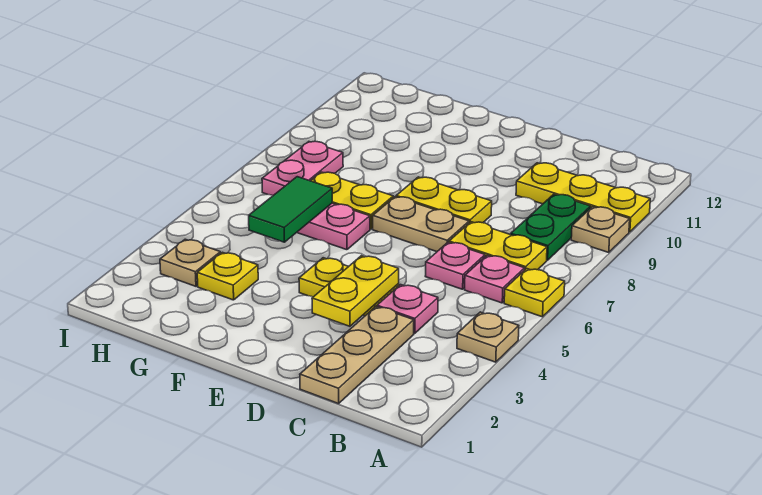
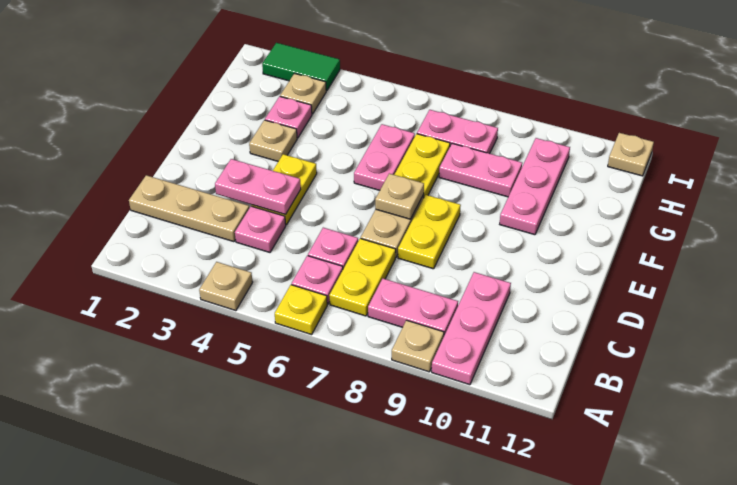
yellow plate A10:C10 level 1 -> pink plate A10:C10 level 1
green plate B8:B9 level 1 -> pink plate B8:B9 level 1
yellow plate D3:D4 level 2 -> pink plate D3:D4 level 2
none -> tan plate E7 level 2
none -> tan plate F3 level 1
none -> pink plate F10:H10 level 1
yellow plate G3 level 1 -> pink plate G3 level 1
green tile G5:G6 level 2 -> green tile I2:I3 level 1
none -> pink plate G8:G9 level 1
none -> tan plate I12 level 1

